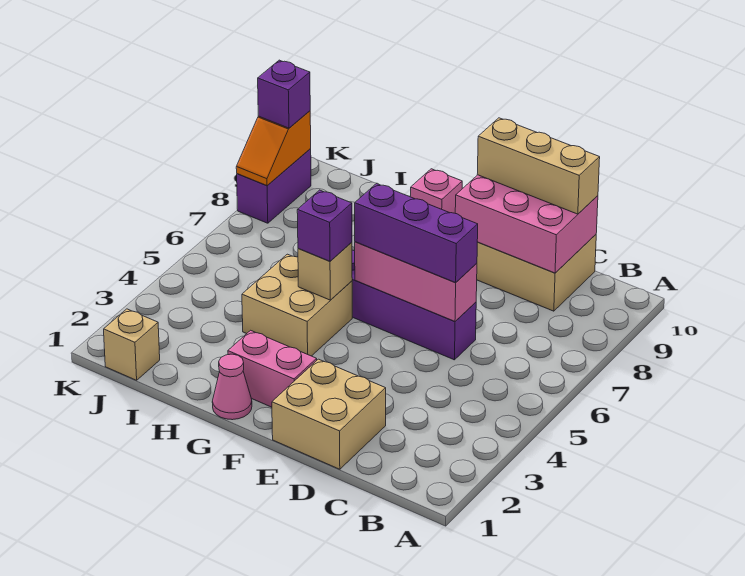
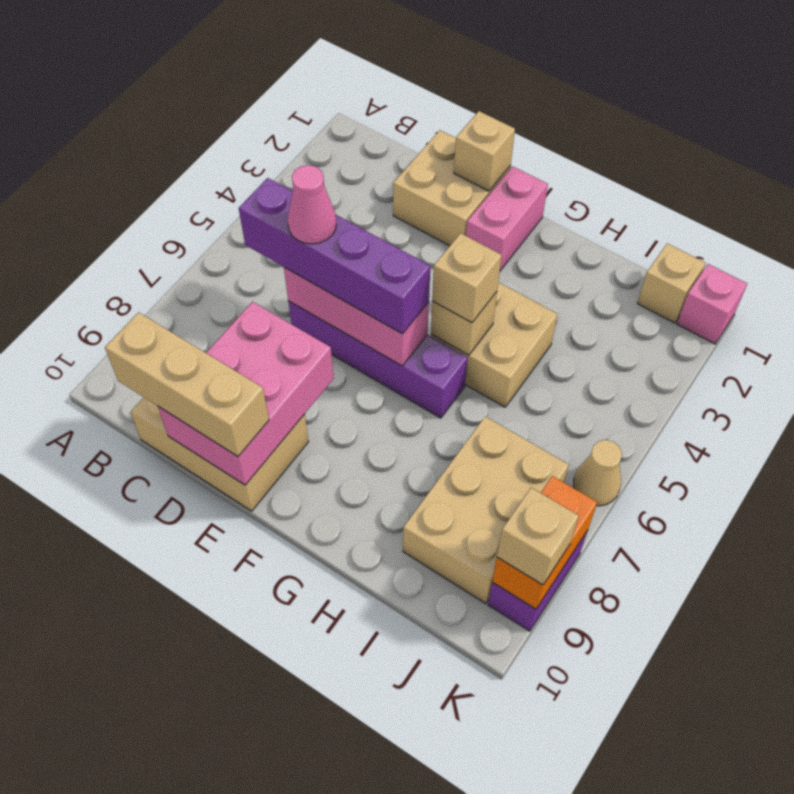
pink brick C9:E10 level 2 -> pink brick D8:E10 level 2
purple brick D6:F6 level 3 -> purple brick C6:F6 level 3
none -> tan brick E1 level 2
pink brick F2:G2 level 1 -> pink brick F1:F2 level 1
pink cone G1 level 1 -> pink cone D6 level 4
purple brick G5 level 3 -> tan brick G5 level 3
pink brick G10 level 1 -> pink brick K1 level 1
none -> tan brick I7:J9 level 1
none -> tan cone K6 level 1
orange slope K8:K9 level 2 top 9 -> orange brick K8:K9 level 2
purple brick K9 level 3 -> tan brick K9 level 3

